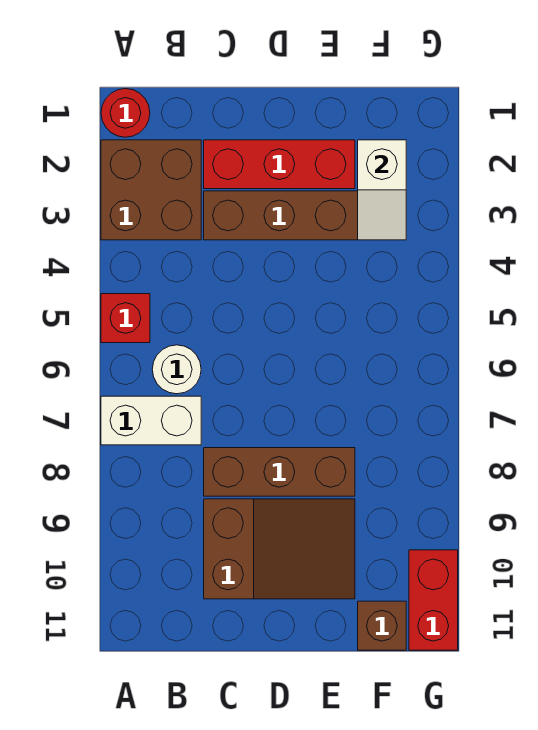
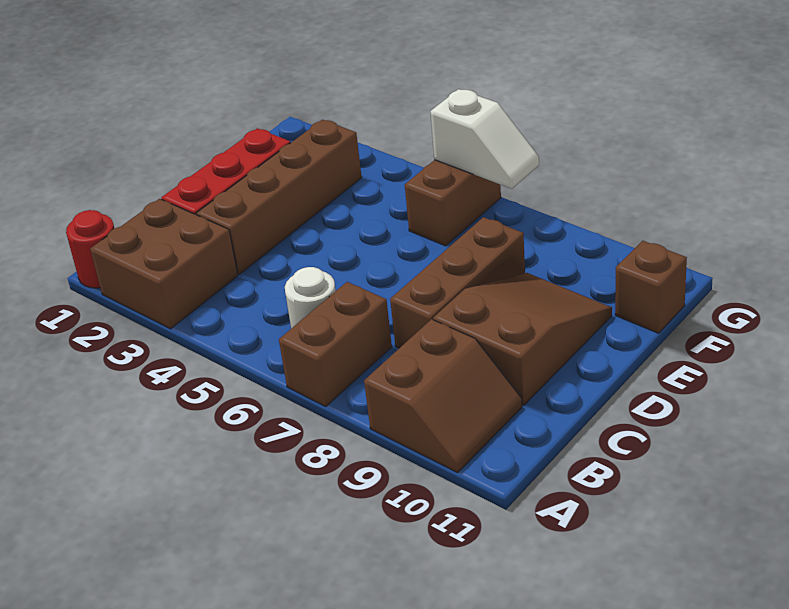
red brick A5 level 1 -> none
white brick A7:B7 level 1 -> brown brick A7:B7 level 1
none -> brown slope A9:B10 level 1 top 9
white slope F2:F3 level 2 top 2 -> white slope G6:G7 level 2 top 6
none -> brown brick F6:G6 level 1
red brick G10:G11 level 1 -> none

